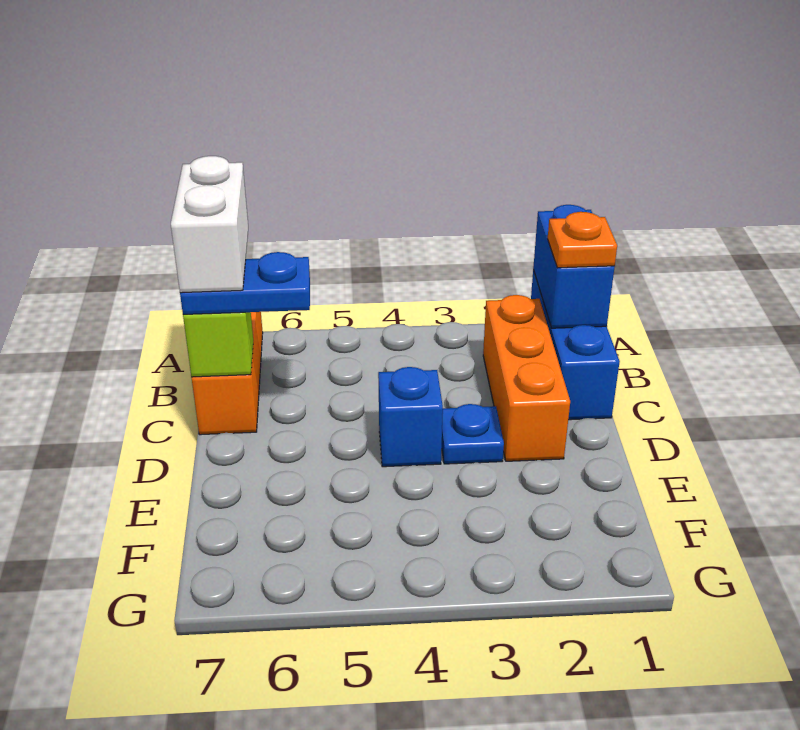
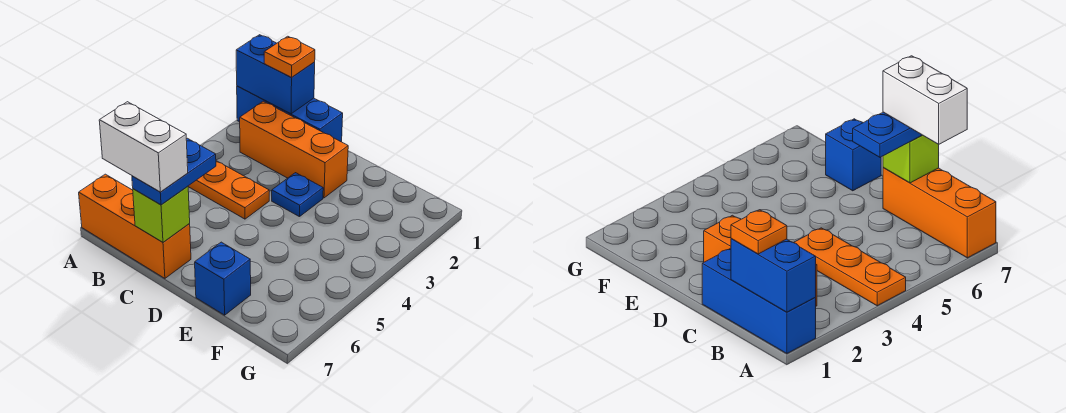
none -> orange plate A4:C4 level 1
blue brick D4 level 1 -> blue brick E7 level 1

